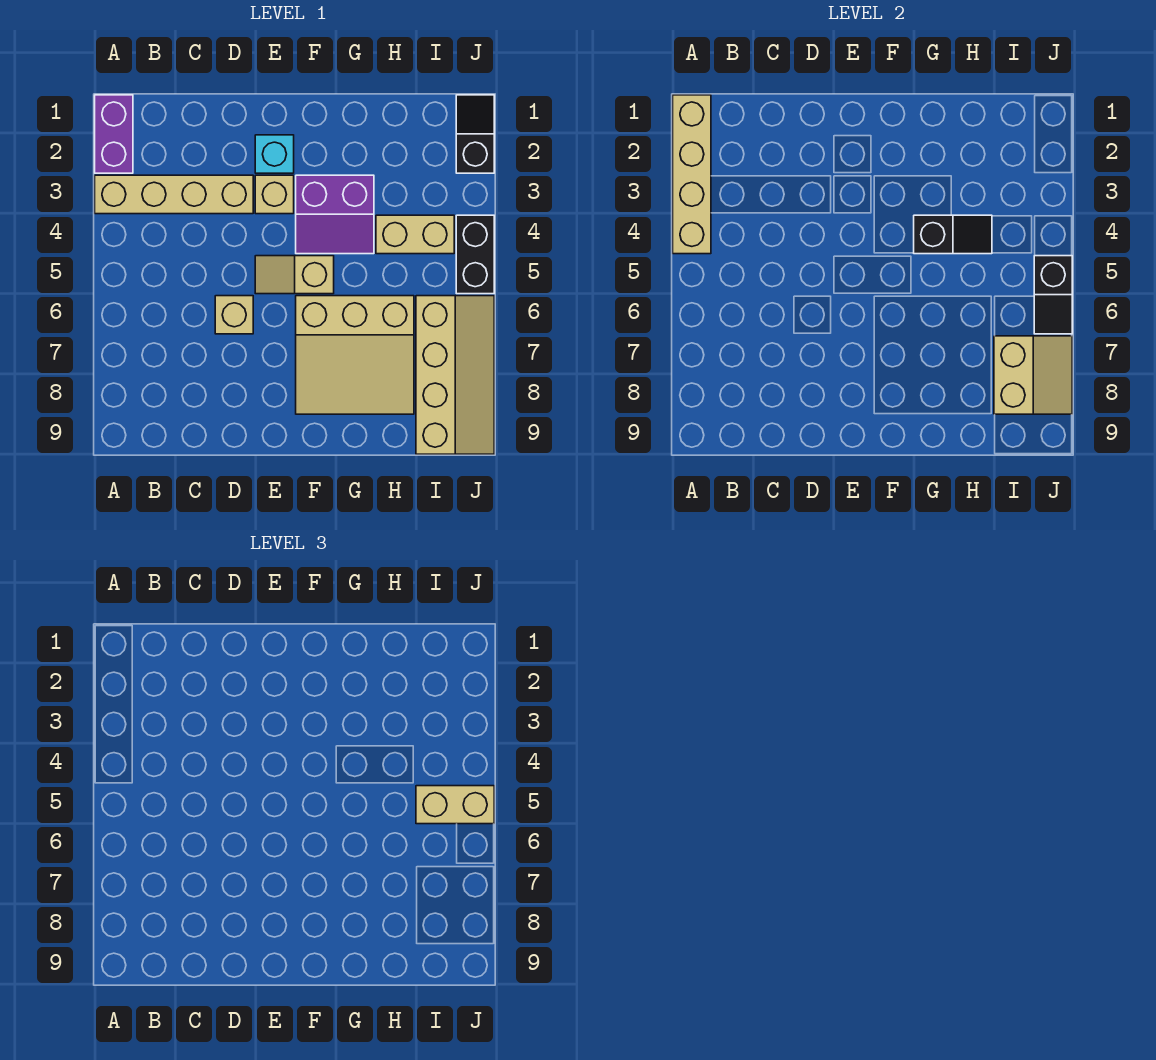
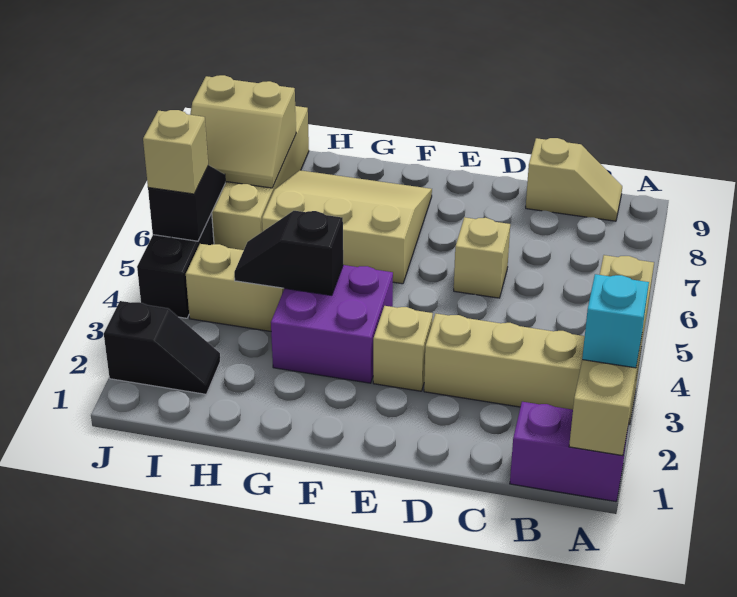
purple brick A1:A2 level 1 -> purple brick A1:B1 level 1
cyan brick E2 level 1 -> cyan brick A2 level 3
tan slope E5:F5 level 1 top F -> tan slope B9:C9 level 1 top C
purple slope F3:G4 level 1 top 3 -> purple brick F3:G4 level 1
tan brick I5:J5 level 3 -> tan brick J5 level 3
tan slope I7:J8 level 2 top I -> tan slope I7:J8 level 2 top 8
black slope J1:J2 level 1 top 2 -> black slope I2:J2 level 1 top J

